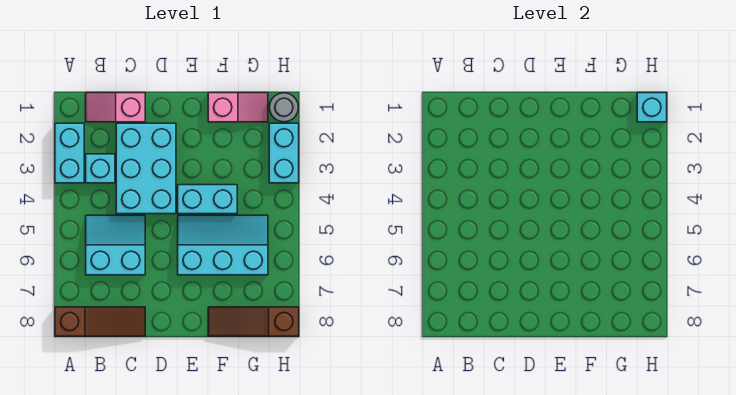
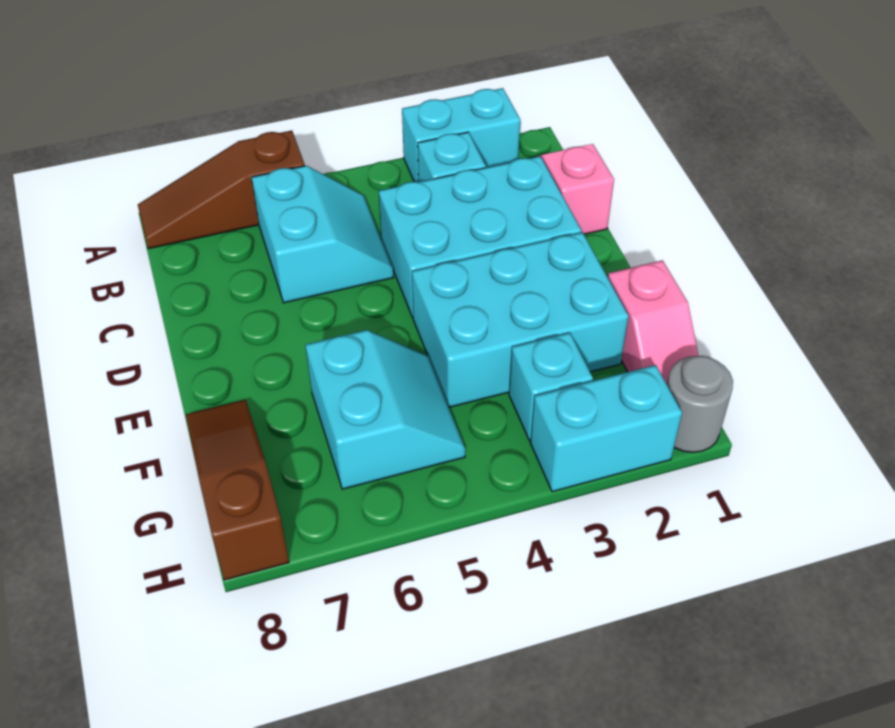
brown slope A8:C8 level 1 top A -> brown slope A6:A8 level 1 top 6
cyan brick E4:F4 level 1 -> cyan brick E2:F4 level 1
cyan slope E5:G6 level 1 top 6 -> cyan slope F5:G6 level 1 top 6
cyan brick H1 level 2 -> cyan brick G3 level 1

